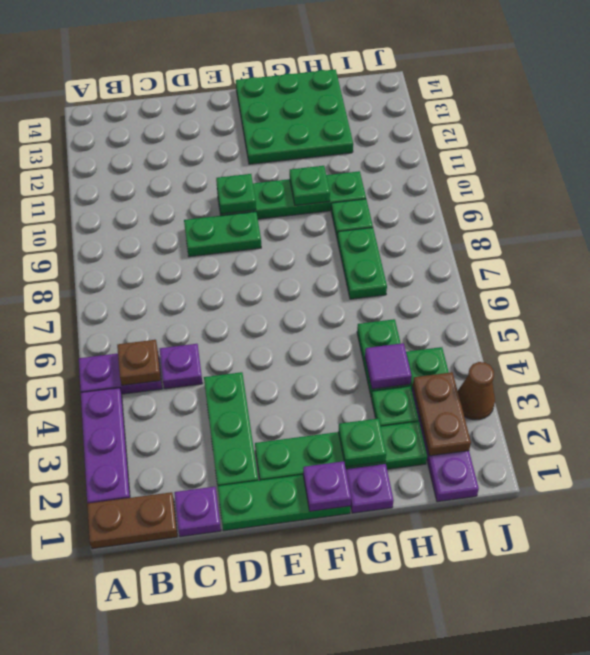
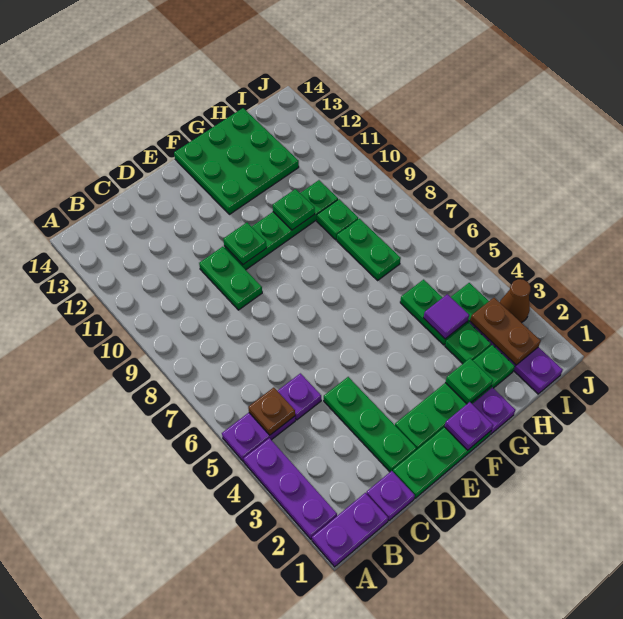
brown plate A1:B1 level 1 -> purple plate A1:B1 level 1
green plate D9:E9 level 1 -> green plate D9:D10 level 1

